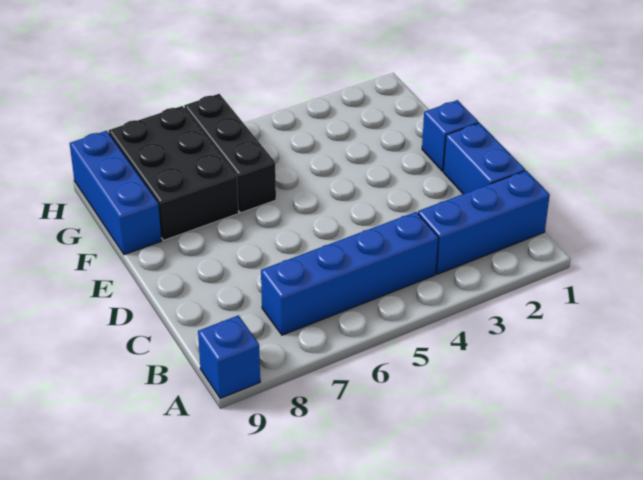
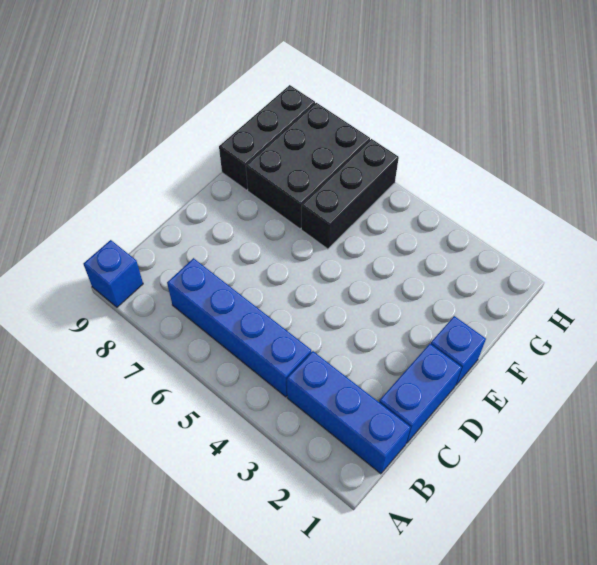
blue brick F9:H9 level 1 -> black brick F9:H9 level 1

